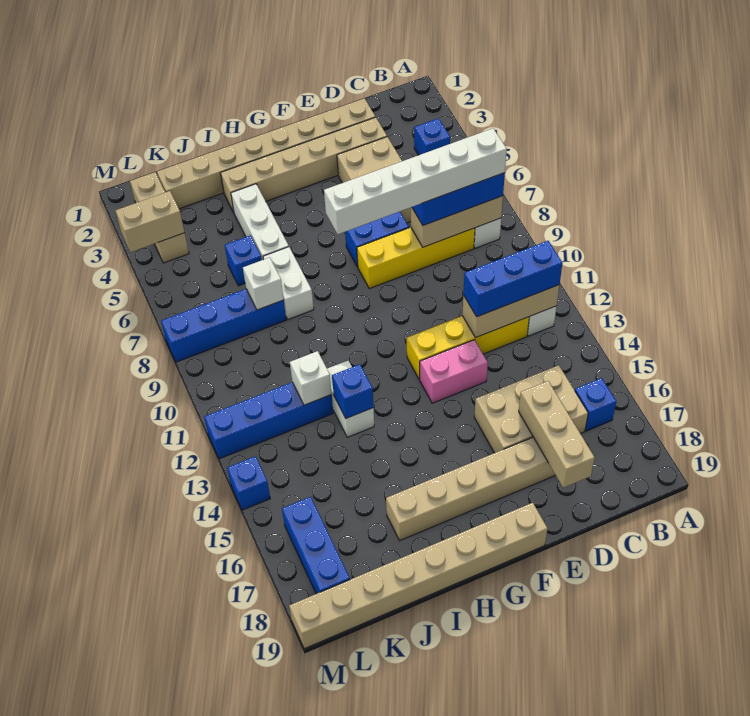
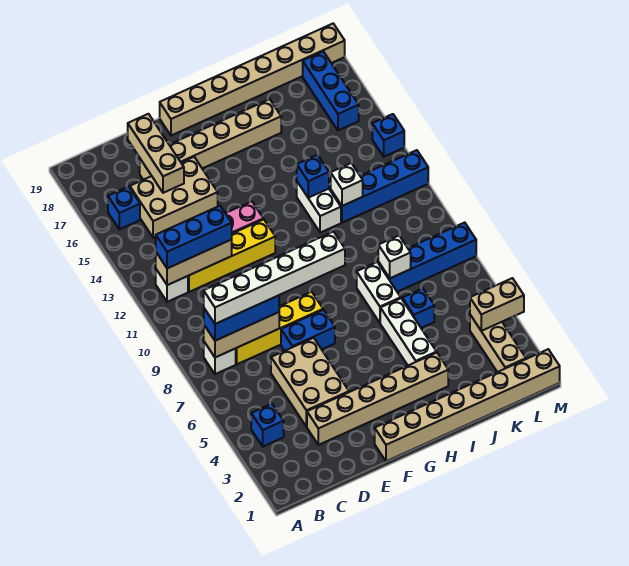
tan brick D2:K2 level 1 -> tan brick F1:M1 level 1

